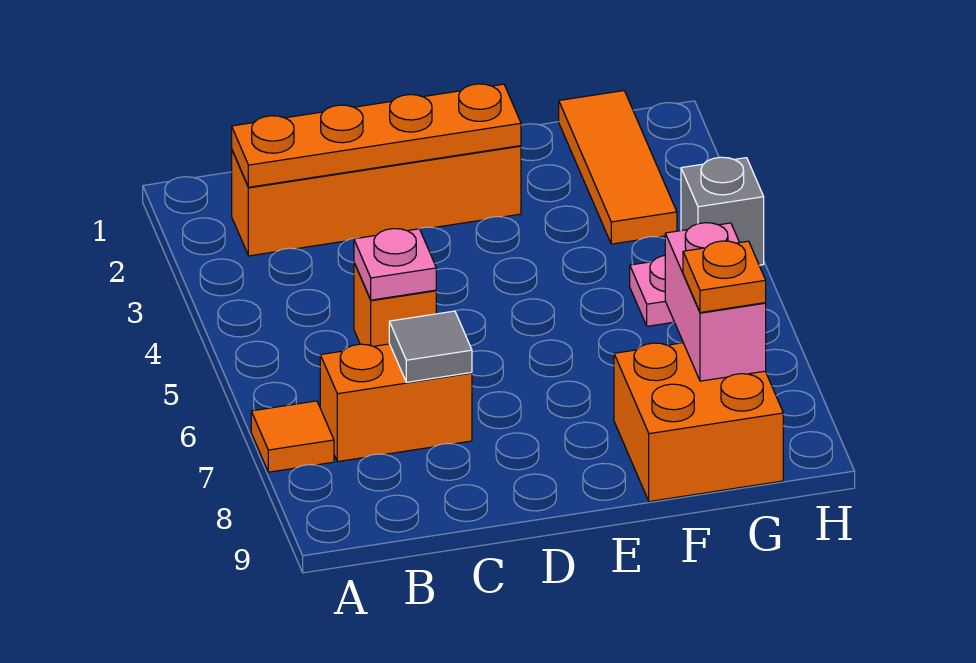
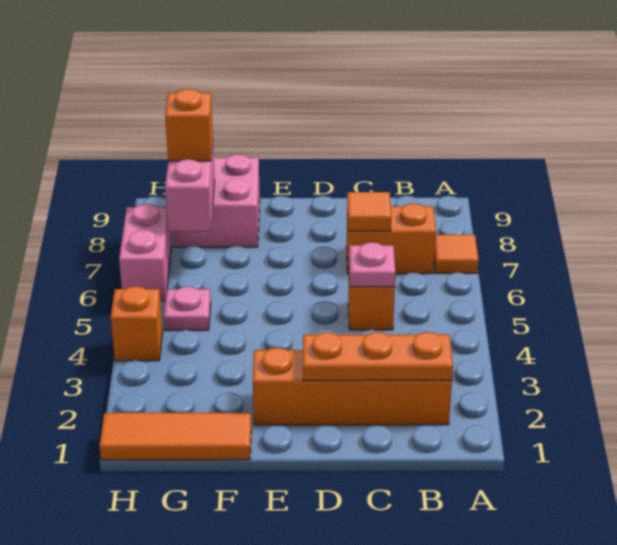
orange plate B2:E2 level 2 -> orange plate B2:D2 level 2
grey tile C7 level 2 -> orange tile C7 level 2
orange brick F8:G9 level 1 -> pink brick F8:G9 level 1
orange tile G1:G3 level 1 -> orange tile F1:H1 level 1
orange plate G8 level 3 -> orange brick G8 level 3
grey brick H4 level 1 -> orange brick H4 level 1
none -> pink brick H6:H7 level 1

